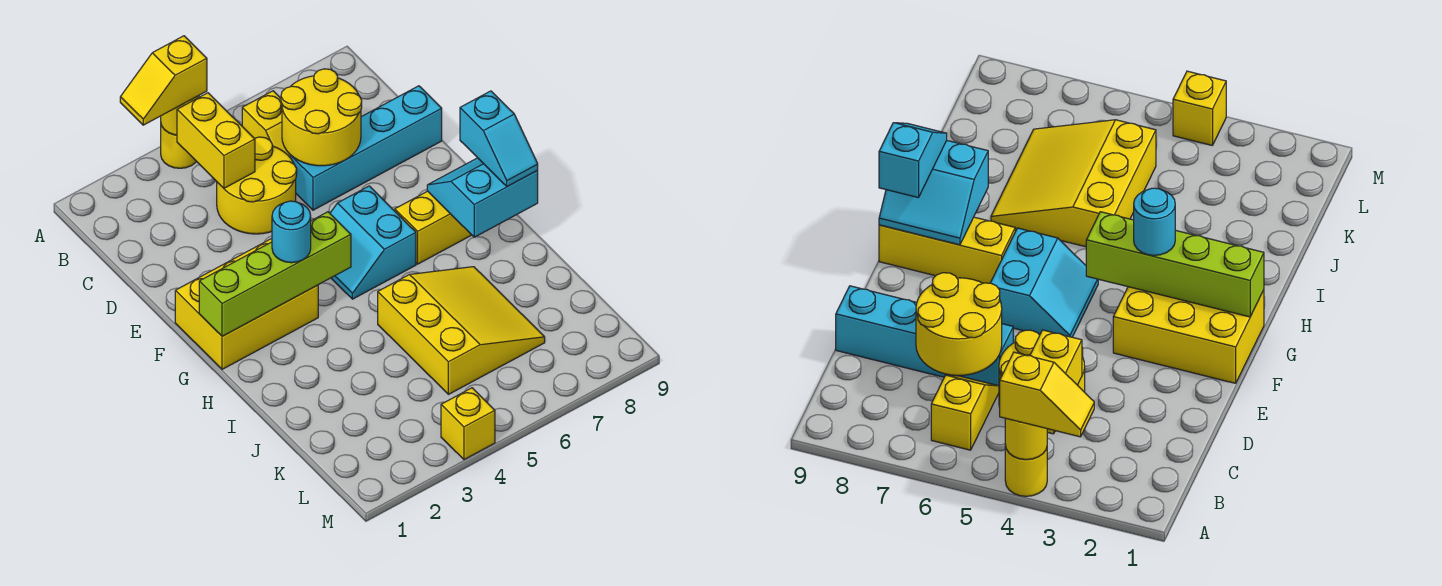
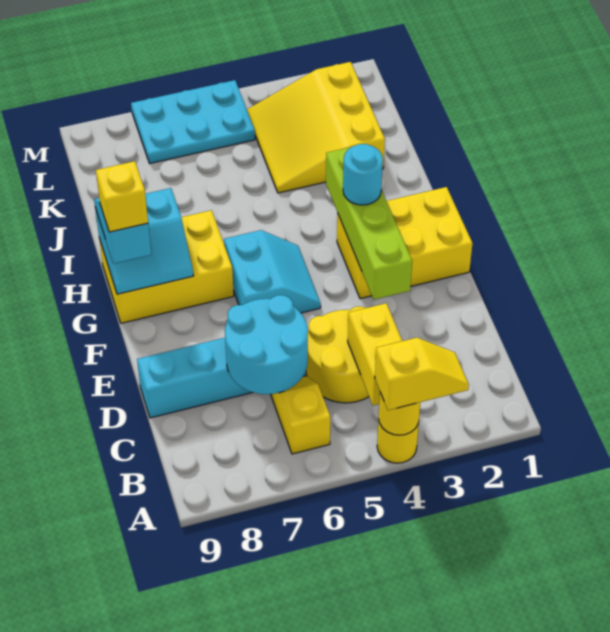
yellow round brick C6:D7 level 2 -> cyan round brick C6:D7 level 2
lime brick G1:G4 level 2 -> lime brick E3:H3 level 2
yellow brick G7:G9 level 1 -> yellow brick G7:H9 level 1
yellow slope I5:K7 level 1 top 5 -> yellow slope J2:L4 level 1 top 2
none -> cyan plate L5:M7 level 1
yellow brick M4 level 1 -> yellow brick G9 level 4

